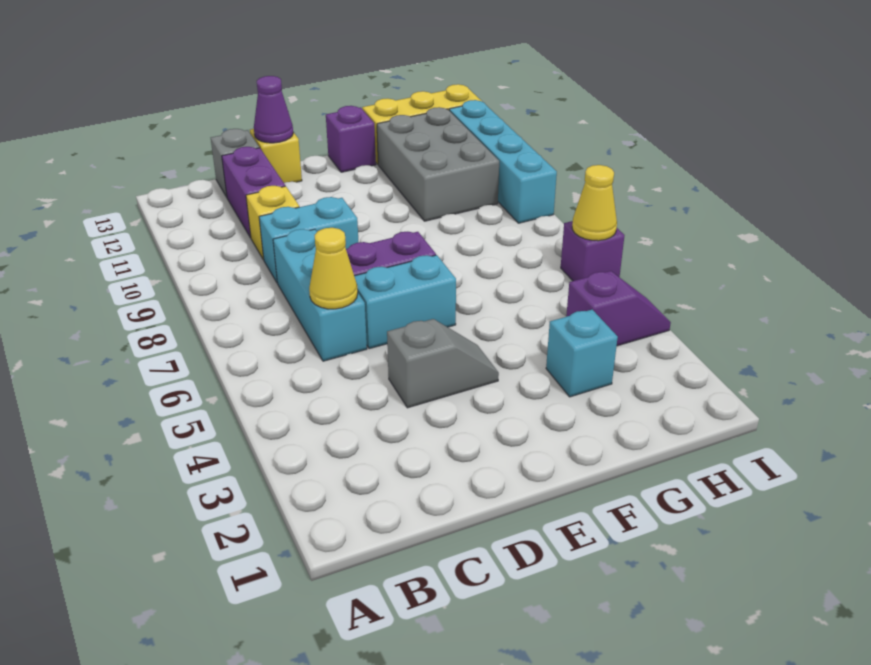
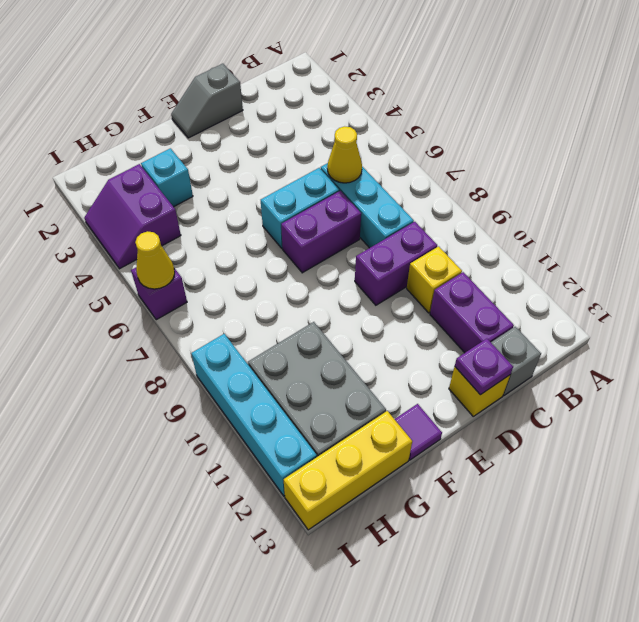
cyan brick C9:D9 level 1 -> purple brick C9:D9 level 1
grey slope D4:E4 level 1 top D -> grey slope D1:E1 level 1 top D
purple cone D13 level 2 -> purple plate D13 level 2
purple brick F13 level 1 -> purple tile F13 level 1
purple slope H4:I4 level 1 top H -> purple slope H3:I4 level 1 top H

